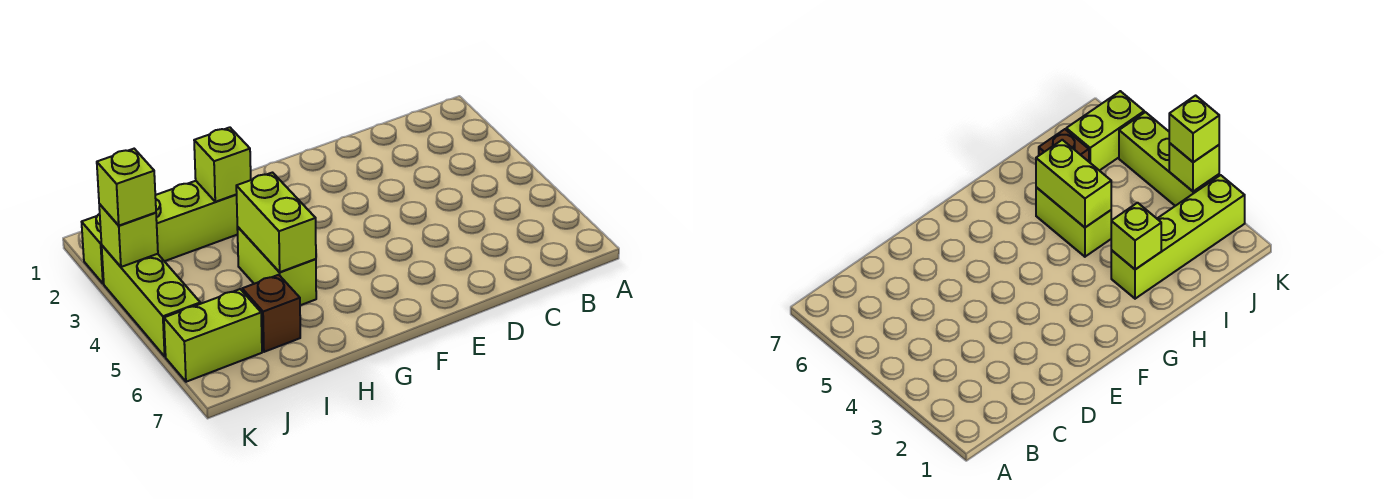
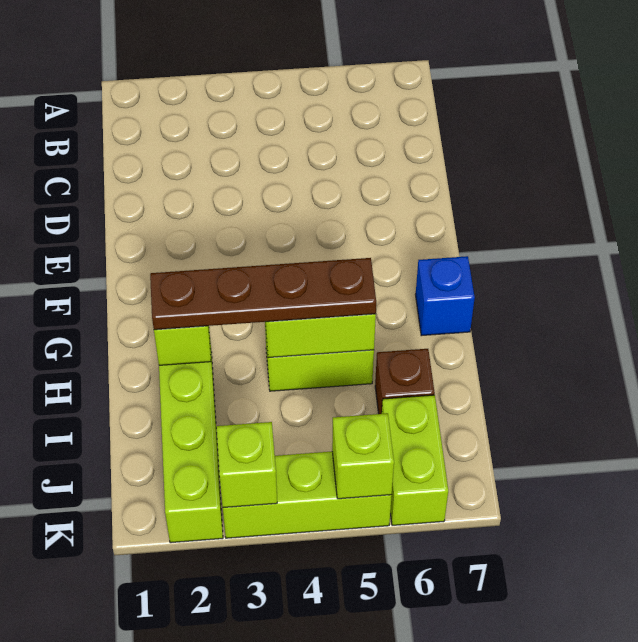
none -> blue brick G7 level 1
none -> brown plate H2:H5 level 3
lime brick K3 level 3 -> lime brick K5 level 2

